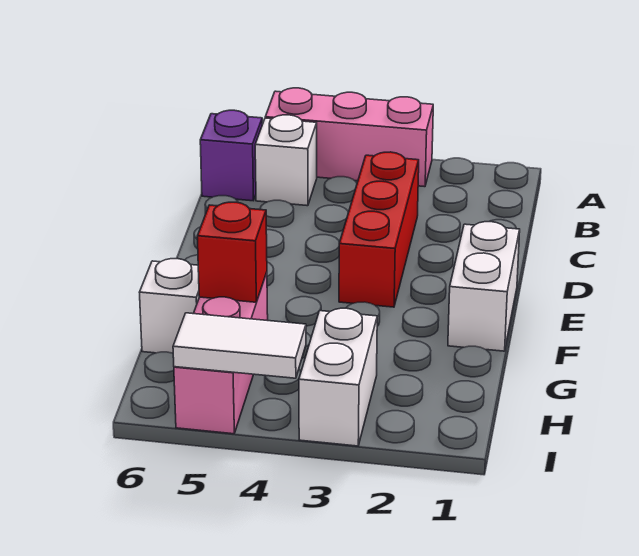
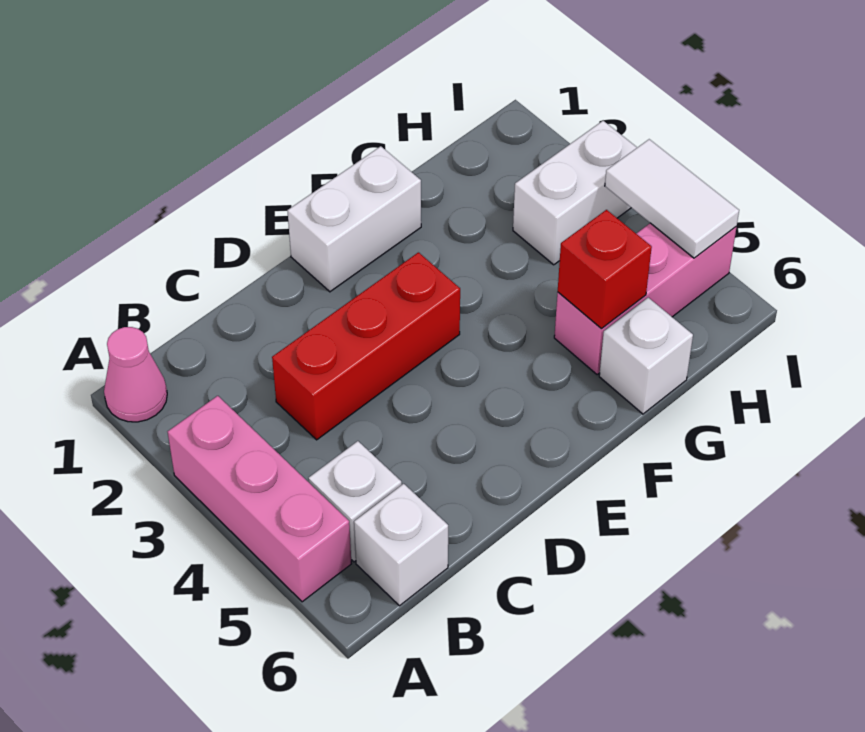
none -> pink cone A1 level 1
purple brick B6 level 1 -> white brick B6 level 1

